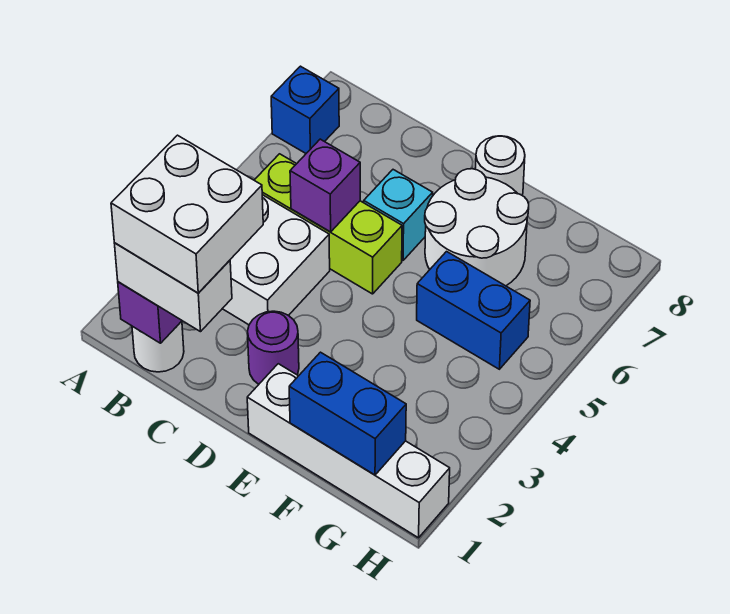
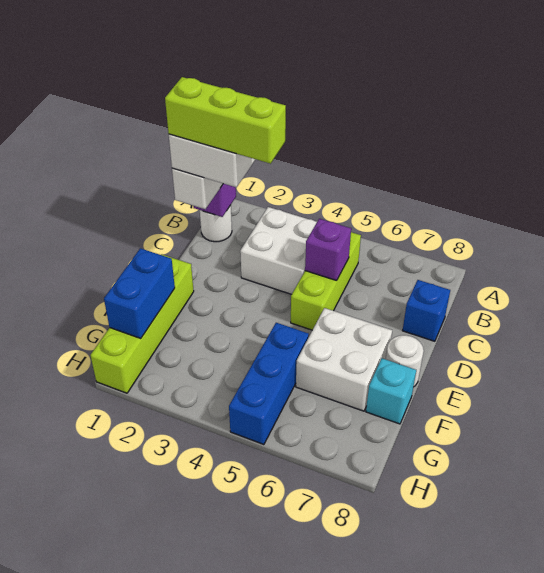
blue brick A7 level 1 -> blue brick C8 level 1
none -> lime brick C1:C3 level 5
purple round brick D2 level 1 -> none
cyan brick D6 level 1 -> cyan brick F8 level 1
white brick E1:H1 level 1 -> lime brick E1:H1 level 1
white round brick E6:F7 level 1 -> white brick E6:F7 level 1
blue brick F5:G5 level 1 -> blue brick F5:H5 level 1

